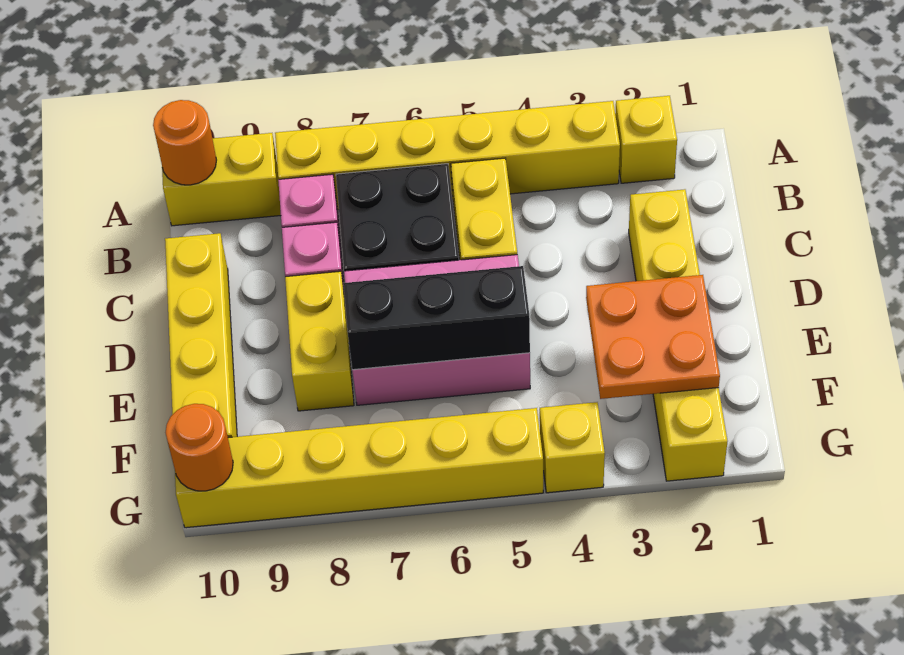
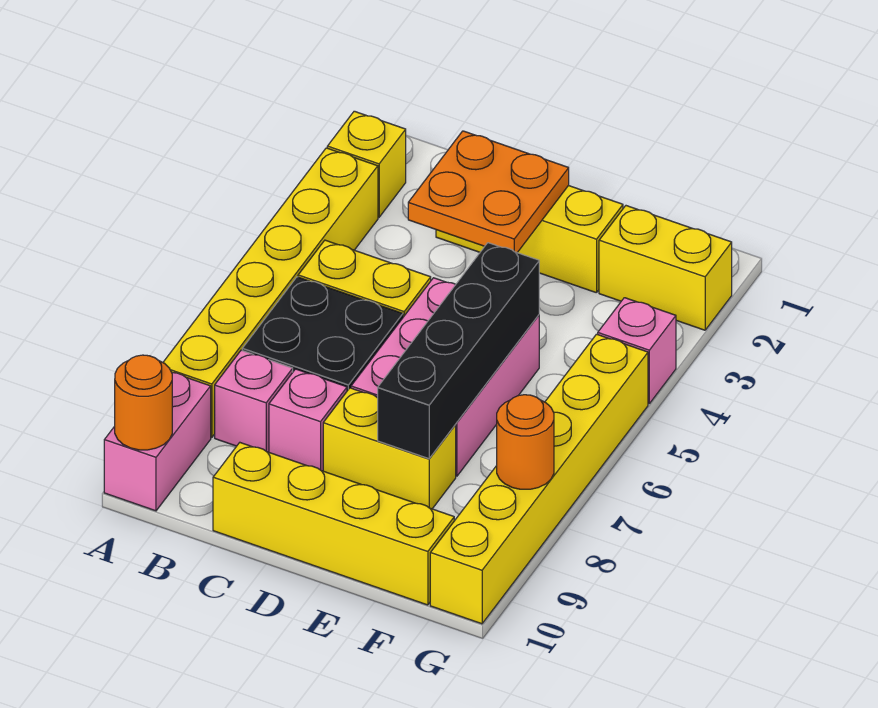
yellow brick A9:A10 level 1 -> pink brick A9:A10 level 1
orange plate E2:F3 level 2 -> orange plate C2:D3 level 2
black brick E5:E7 level 2 -> black brick E5:E8 level 2
yellow brick G4 level 1 -> pink brick G4 level 1
orange round brick G10 level 2 -> orange round brick G8 level 2

